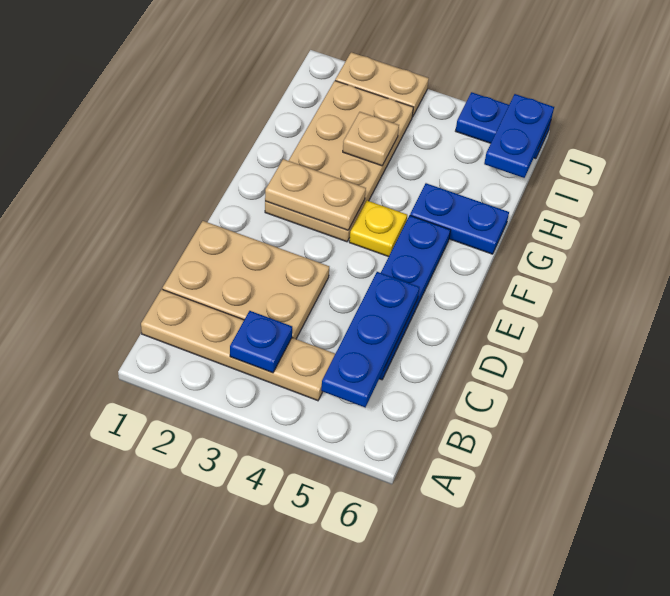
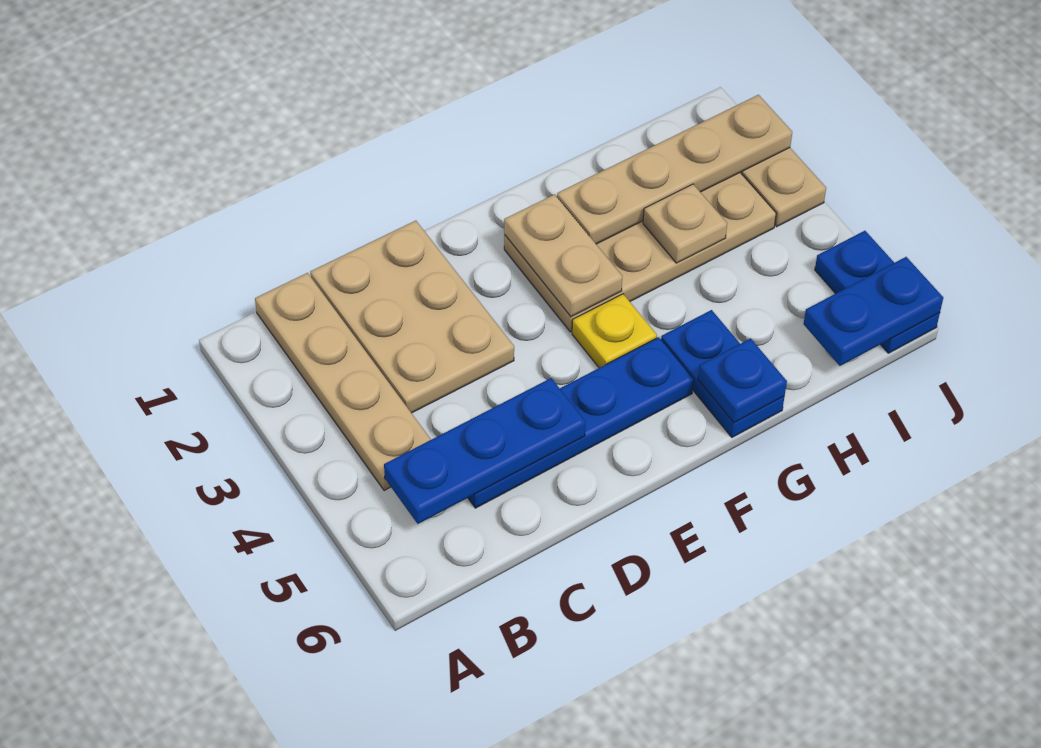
blue plate B3 level 2 -> blue plate G6 level 2
none -> tan plate G2:J2 level 2

